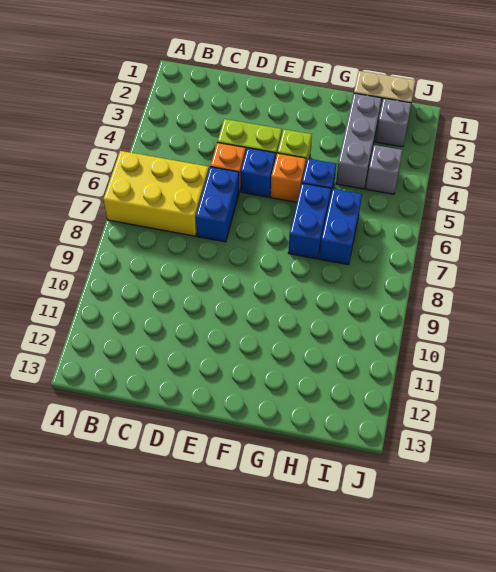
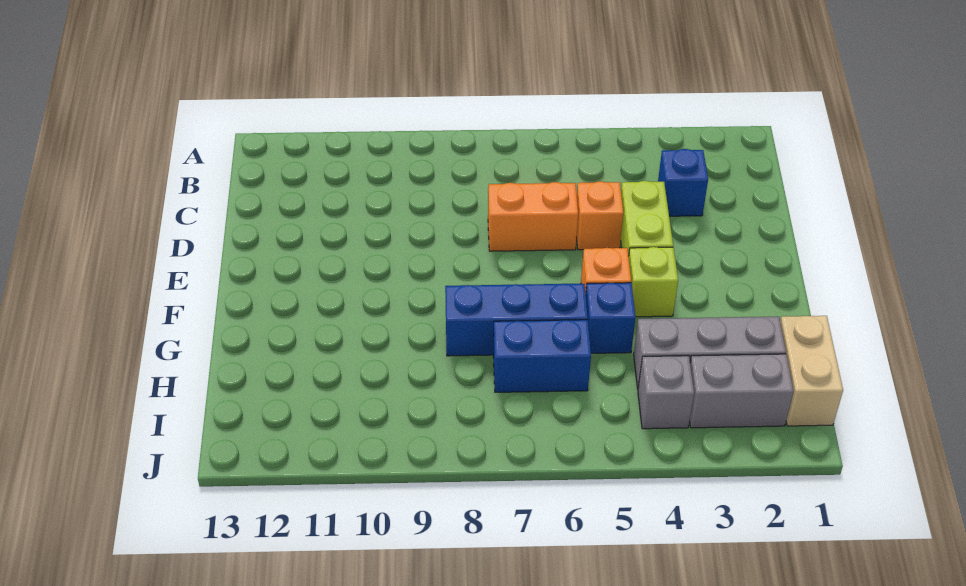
yellow brick A6:C7 level 1 -> none
blue brick D6:D7 level 1 -> orange brick D6:D7 level 1
blue brick E5 level 1 -> blue brick C3 level 1
blue brick G6:G7 level 1 -> blue brick G6:G8 level 1
grey brick I2 level 1 -> grey brick I2:I3 level 1

